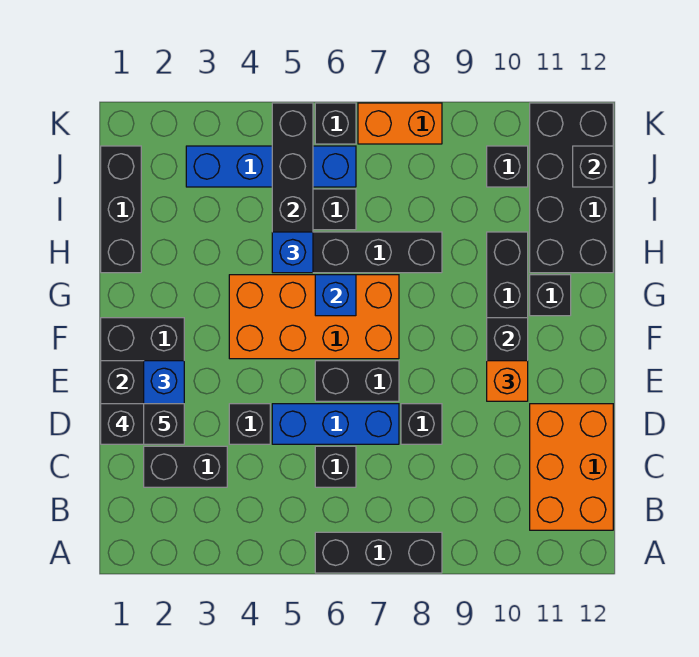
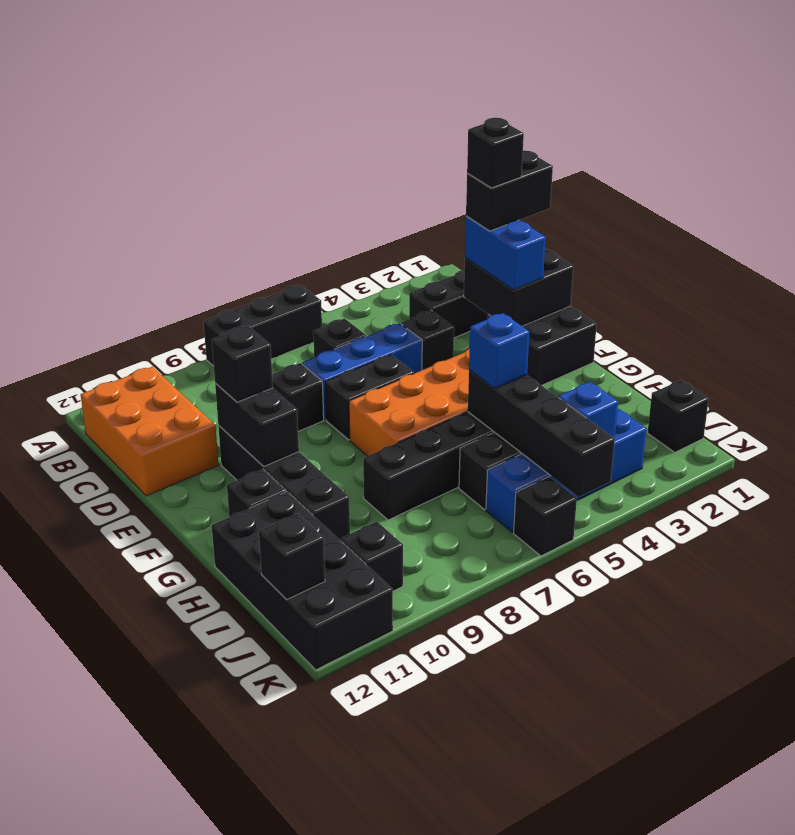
orange brick E10 level 3 -> black brick E10 level 3
blue brick G6 level 2 -> blue brick J4 level 2
black brick H1:J1 level 1 -> black brick J1 level 1
orange brick K7:K8 level 1 -> none

